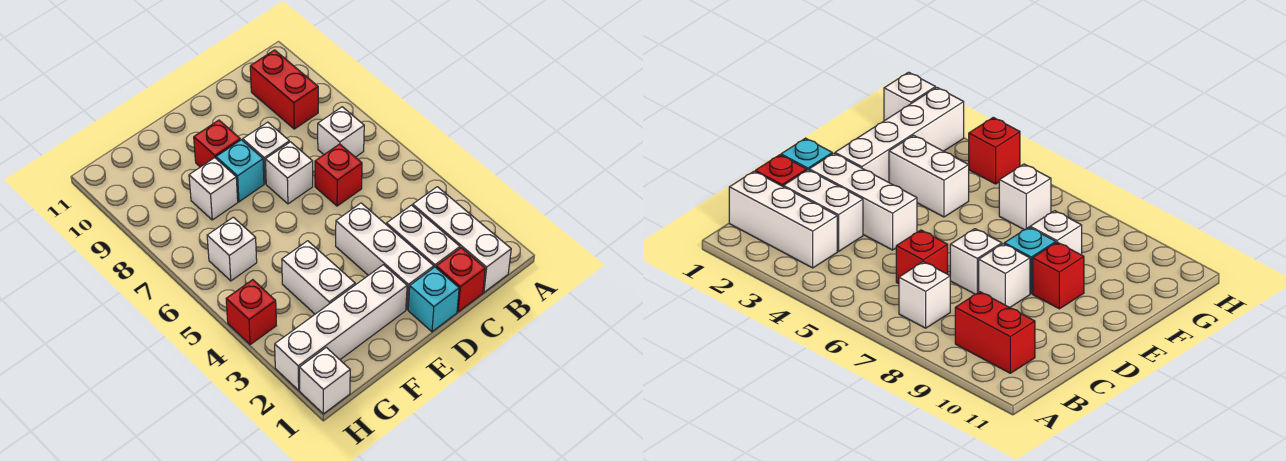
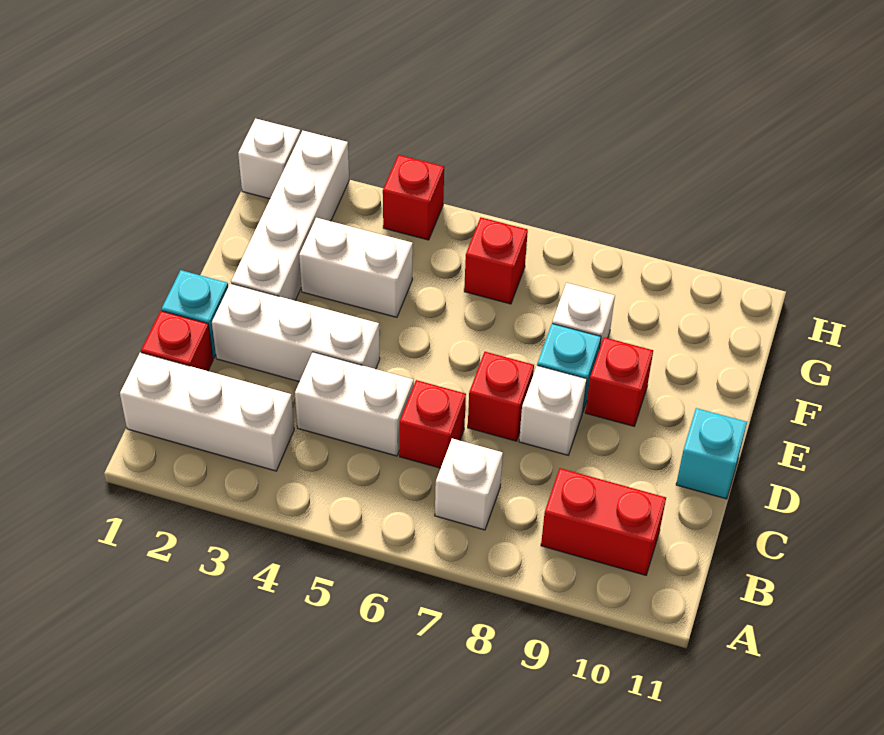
white brick C2:C3 level 1 -> white brick C4:C5 level 1
white brick D7 level 1 -> red brick D7 level 1
none -> cyan brick D11 level 1
white brick G6 level 1 -> red brick G6 level 1

